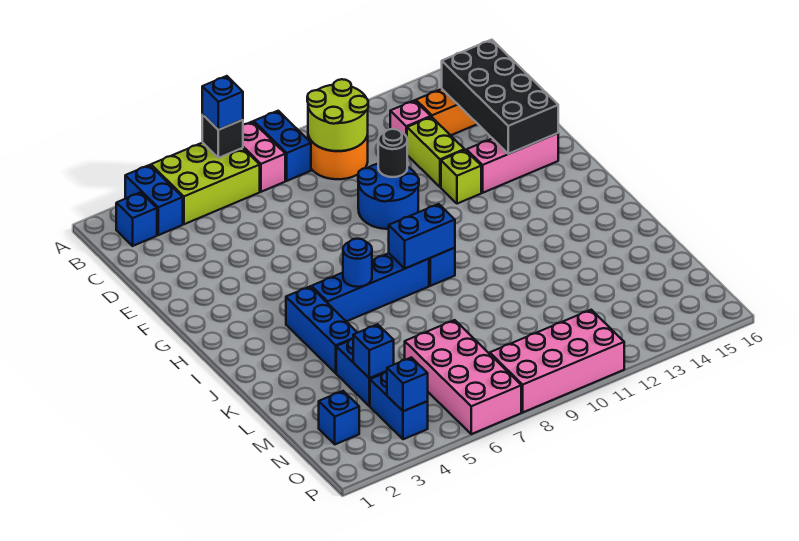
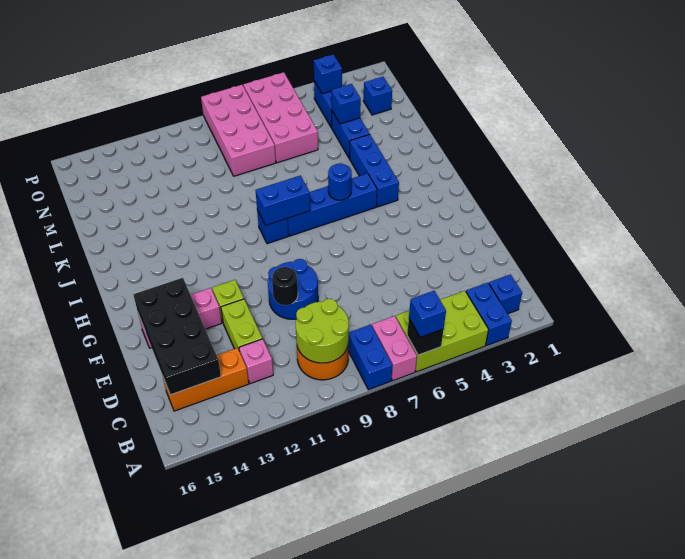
pink brick O8:P11 level 1 -> pink brick M8:P9 level 1

